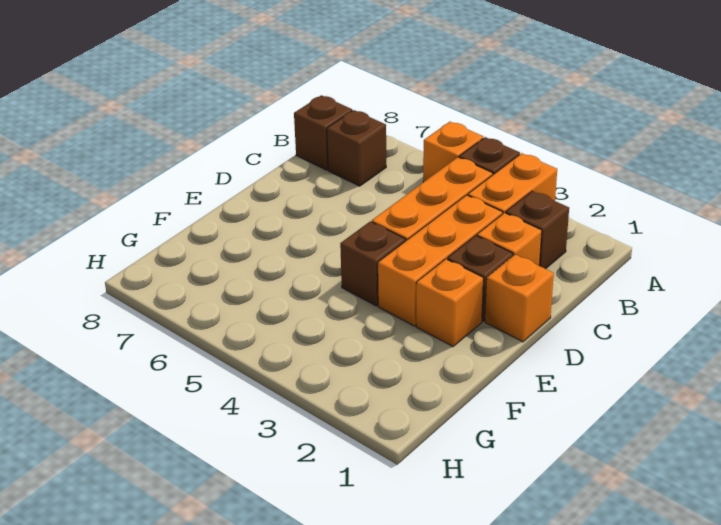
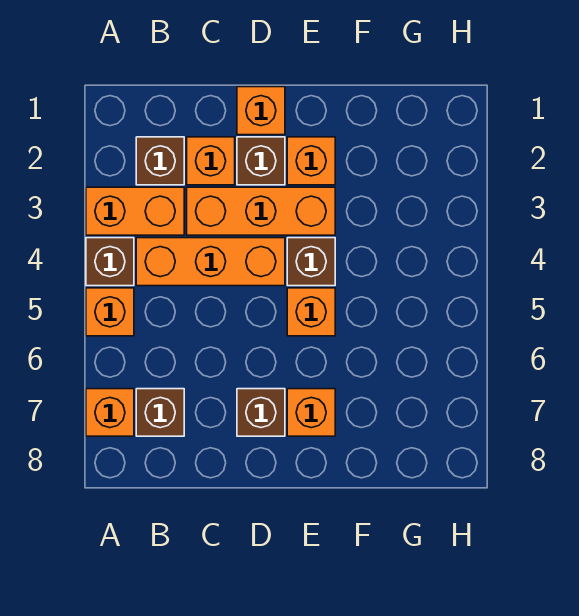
none -> orange brick A7 level 1
brown brick B8 level 1 -> brown brick D7 level 1
none -> orange brick E5 level 1
none -> orange brick E7 level 1

